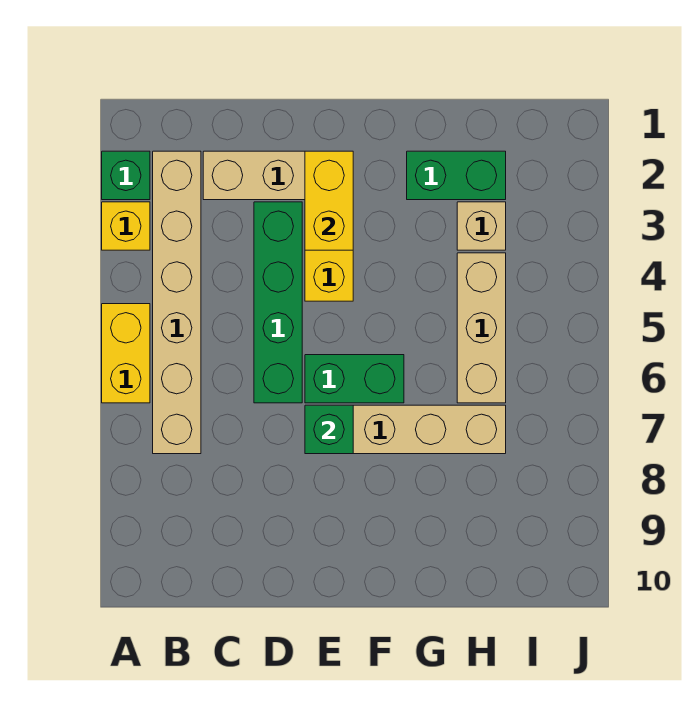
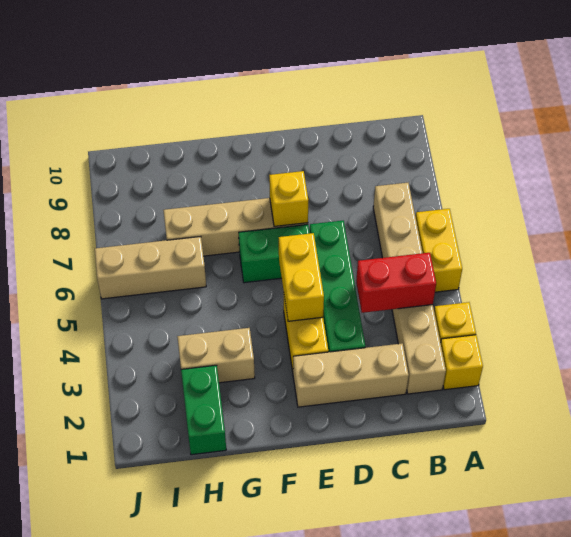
green brick A2 level 1 -> yellow brick A2 level 1
none -> red brick B4:C4 level 2
yellow brick E2:E3 level 2 -> yellow brick E4:E5 level 2
green brick E7 level 2 -> yellow brick E7 level 2
green brick G2:H2 level 1 -> green brick H1:H2 level 1
tan brick H3 level 1 -> tan brick G3:H3 level 1
tan brick H4:H6 level 1 -> tan brick H6:J6 level 1

